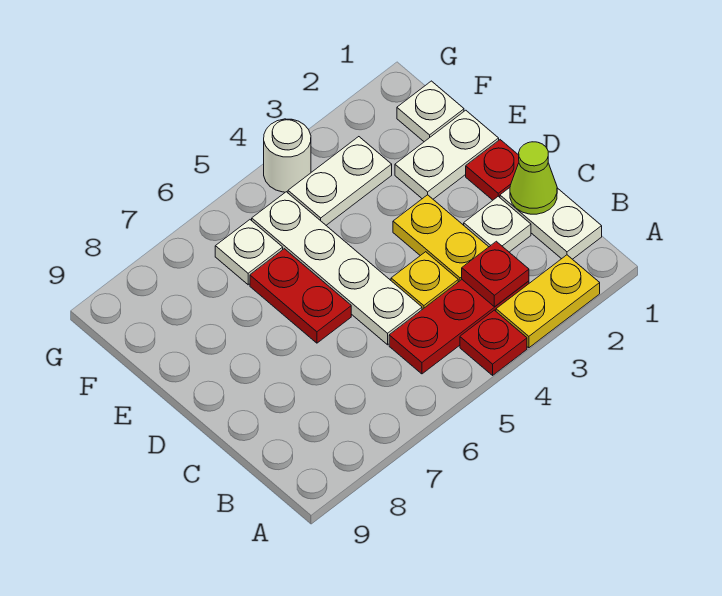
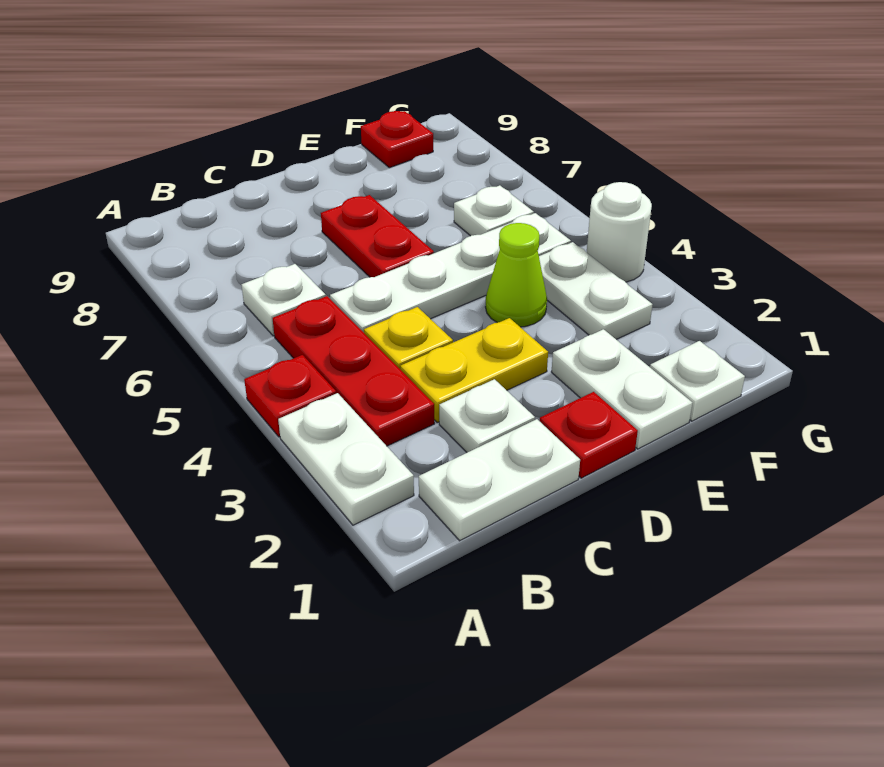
yellow plate A2:A3 level 1 -> white plate A2:A3 level 1
red plate B3 level 2 -> red plate F9 level 1
none -> white plate B6 level 1
lime cone C1 level 2 -> lime cone E4 level 1
red plate D6:E6 level 1 -> red plate D6:D7 level 1

